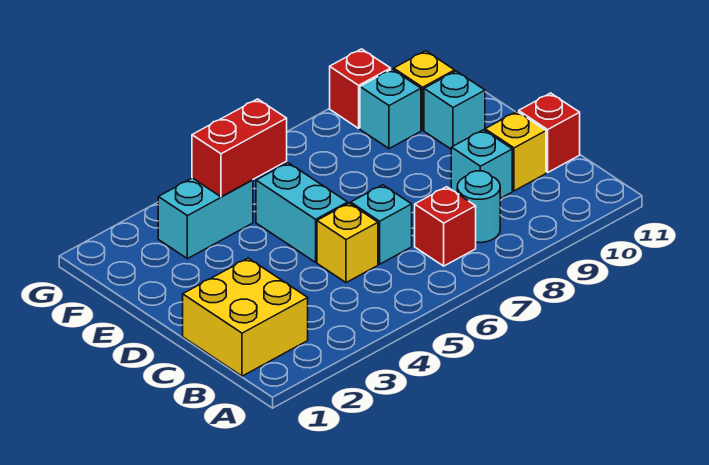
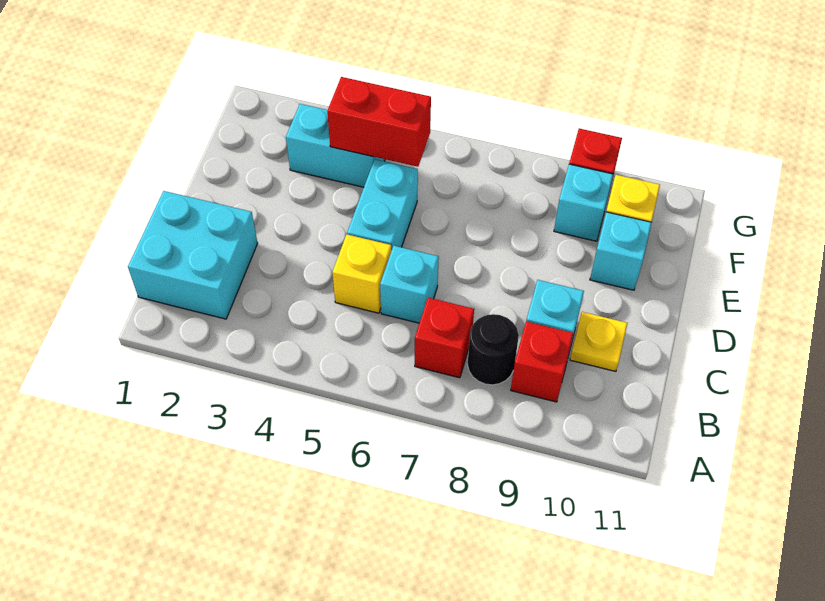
yellow brick B1:C2 level 1 -> cyan brick B1:C2 level 1
cyan round brick B8 level 1 -> black round brick B8 level 1
yellow brick C10 level 1 -> yellow plate C10 level 1
red brick C11 level 1 -> red brick B9 level 1

